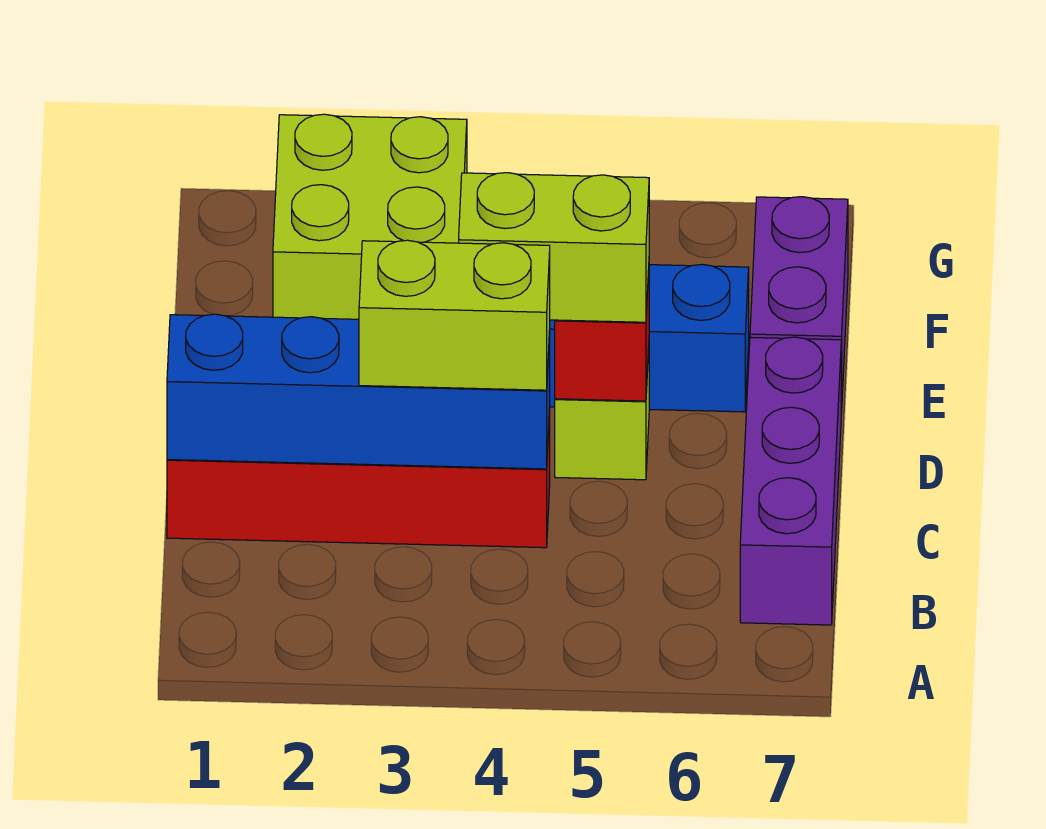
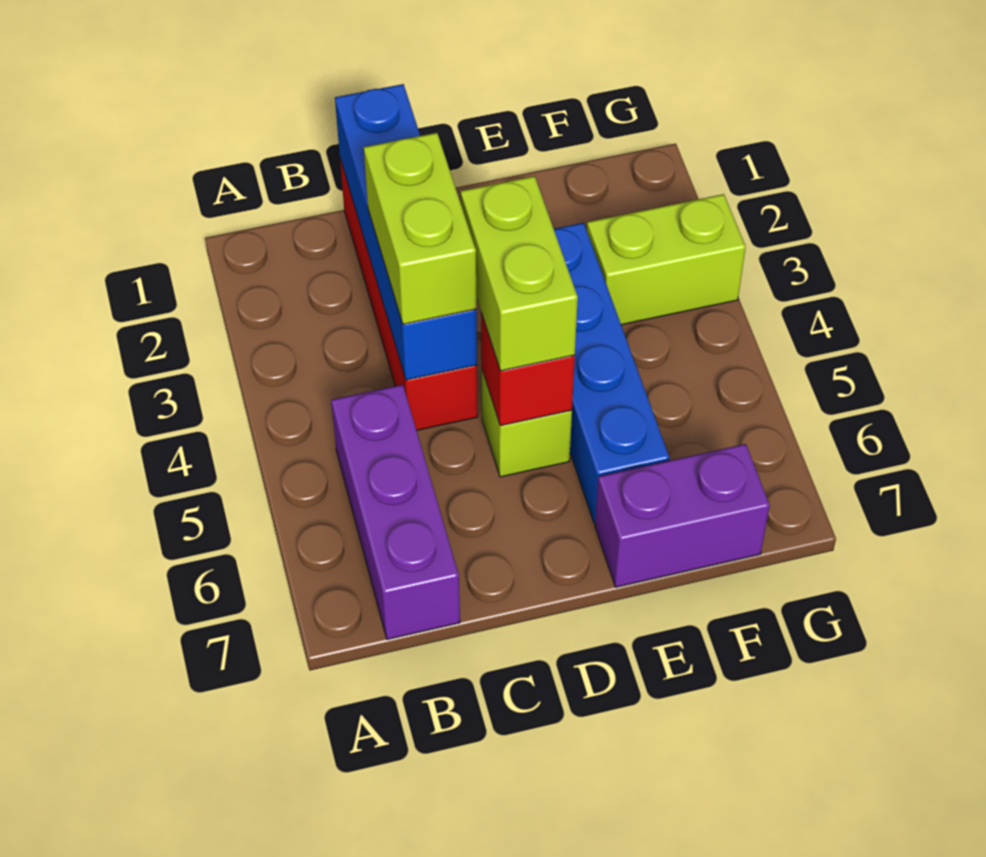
purple brick B7:D7 level 1 -> purple brick B5:B7 level 1
lime brick F2:G3 level 1 -> lime brick F3:G3 level 1

